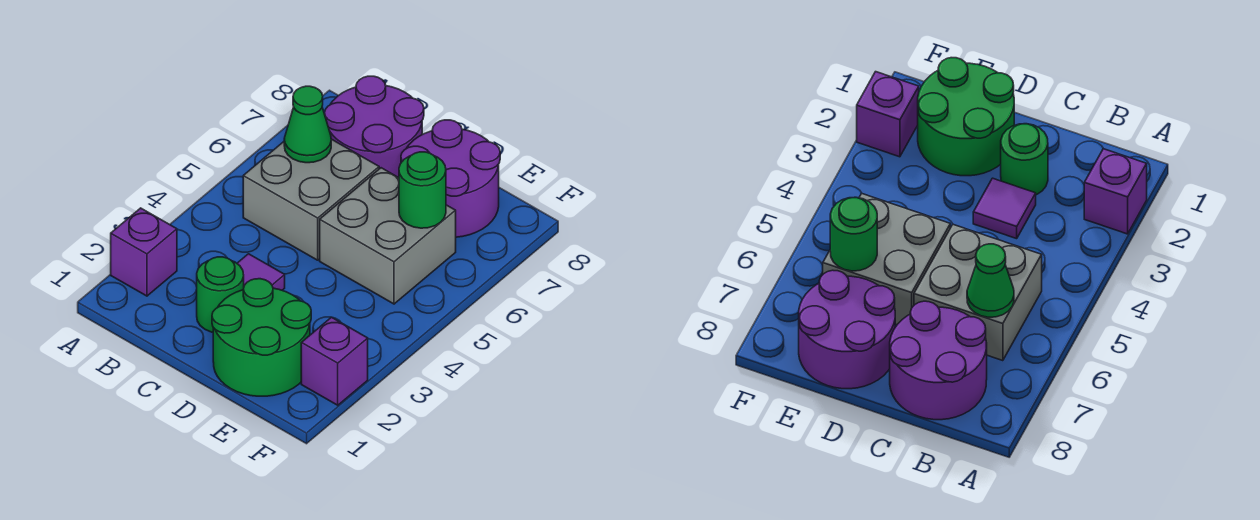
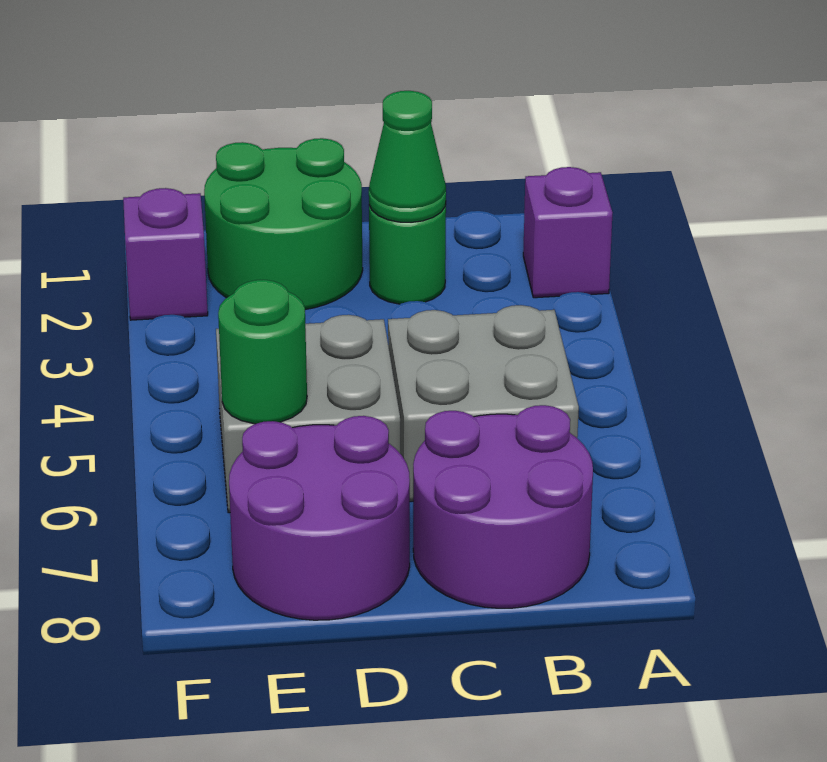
green cone B6 level 2 -> green cone C2 level 2
purple tile C3 level 1 -> none

